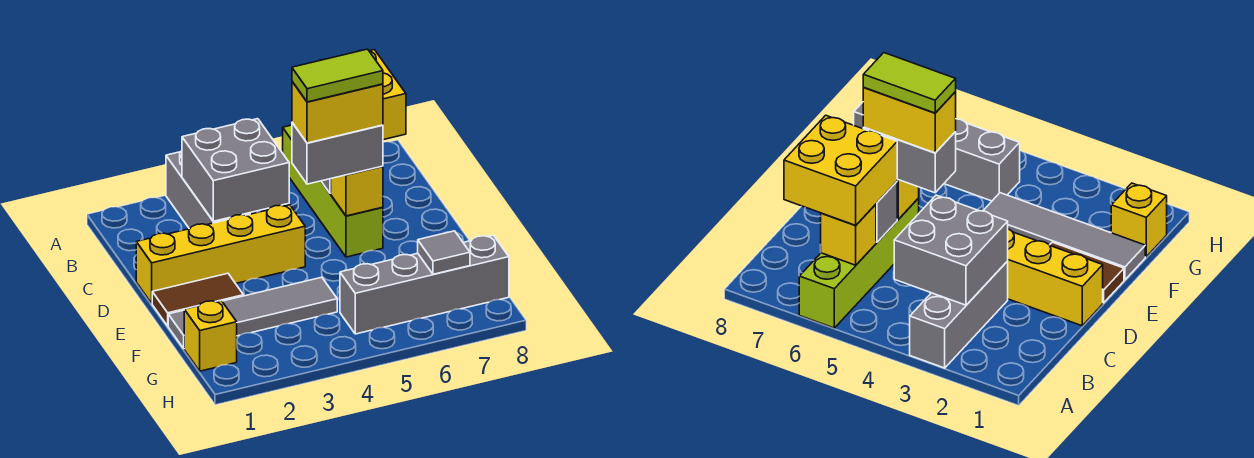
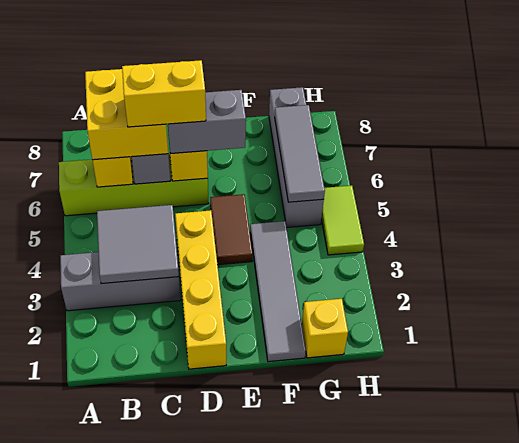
grey brick B3:C4 level 2 -> grey tile B3:C4 level 2
grey brick D5:D6 level 3 -> grey brick D6:E6 level 3
yellow brick D5:D6 level 4 -> yellow brick C6:D6 level 4
lime tile D5:D6 level 5 -> lime tile H4:H5 level 1
brown tile E1:E2 level 1 -> brown tile E4:E5 level 1
grey tile G7 level 2 -> grey tile G5:G7 level 2

